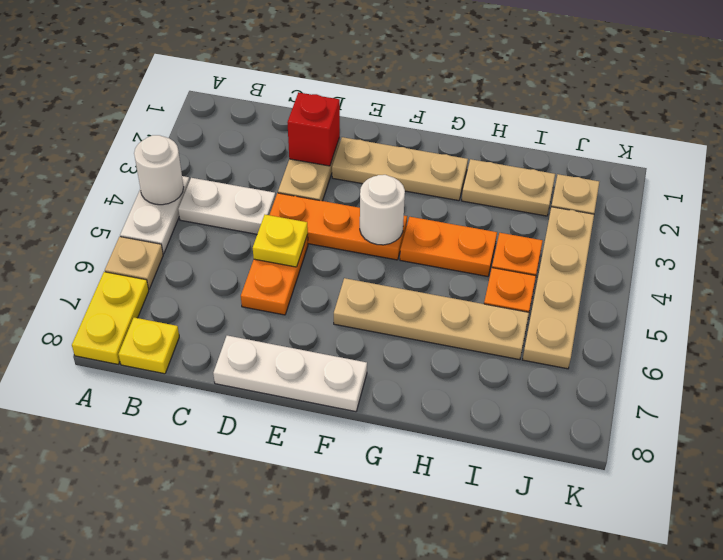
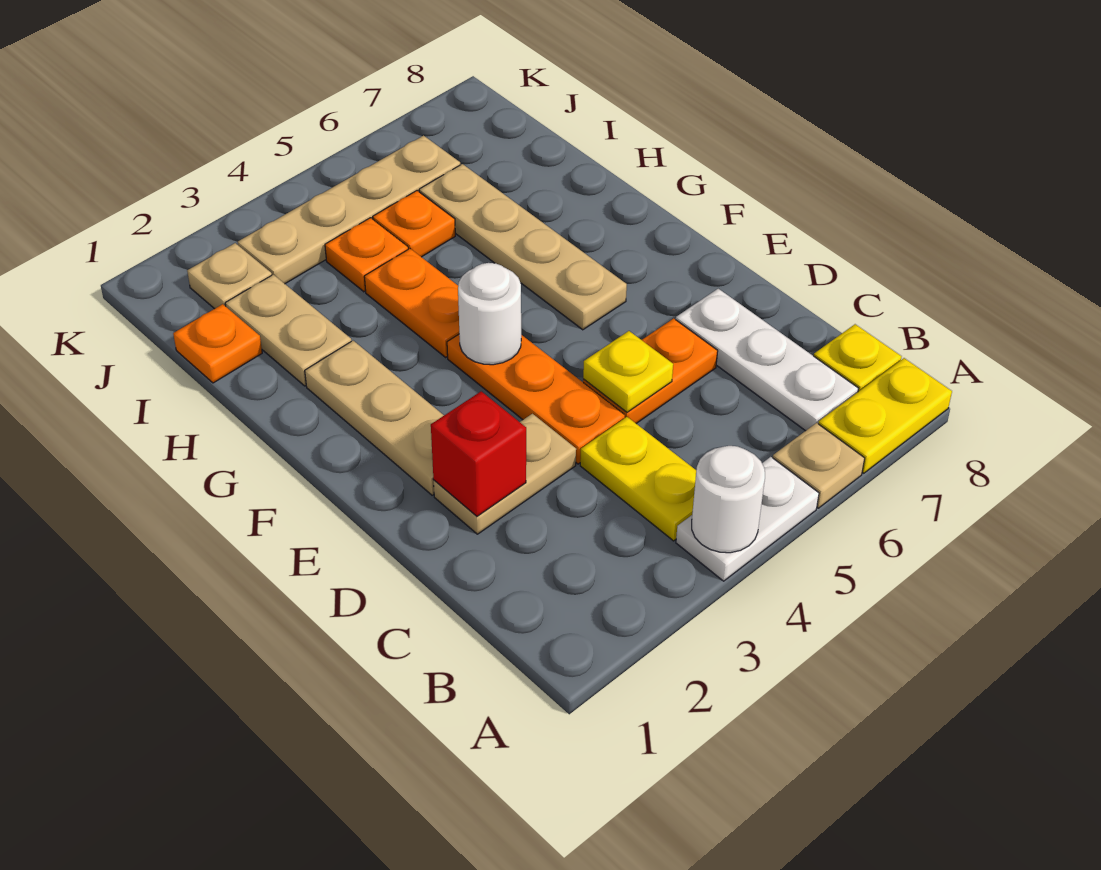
white plate B4:C4 level 1 -> yellow plate B4:C4 level 1
white plate D8:F8 level 1 -> white plate B7:D7 level 1
none -> orange plate I1 level 1

